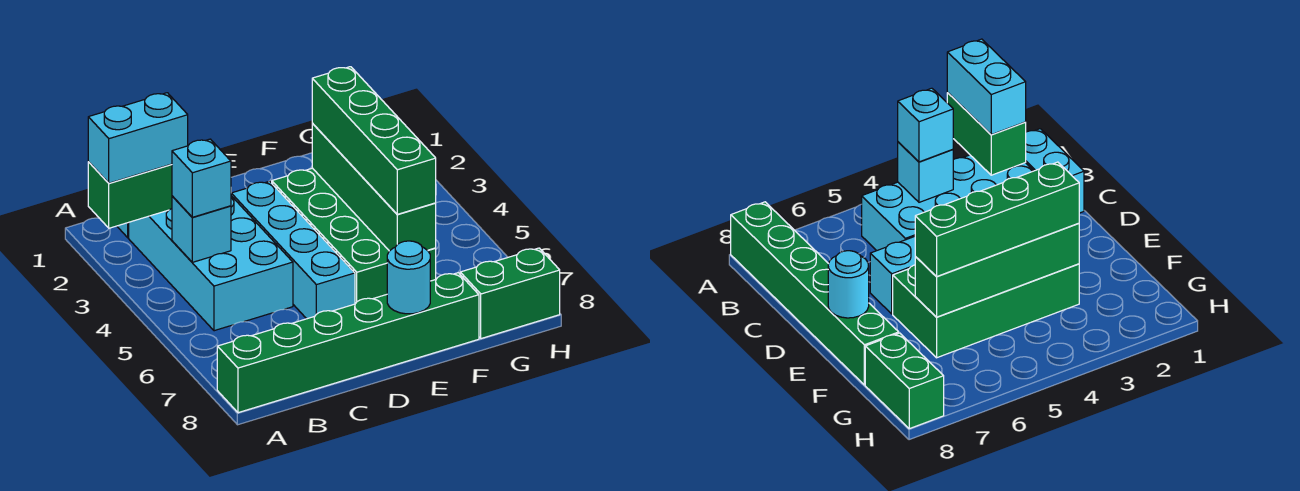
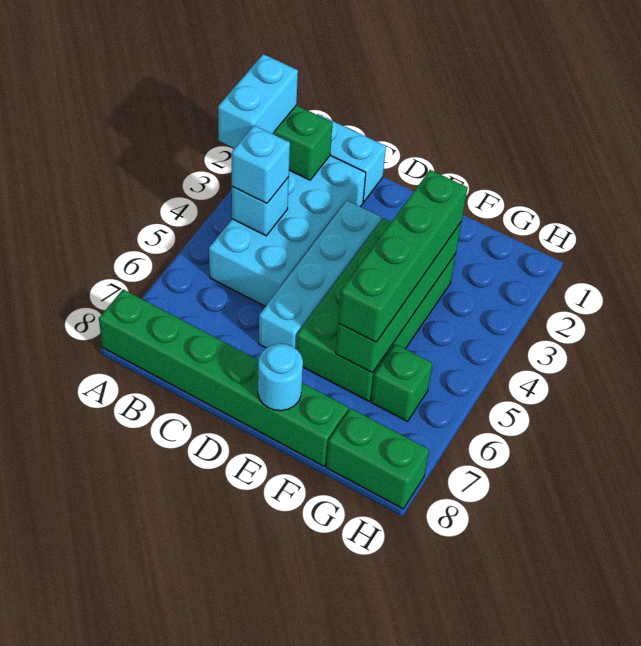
cyan brick A2:B2 level 3 -> cyan brick A2:A3 level 3
none -> green brick G6 level 1

